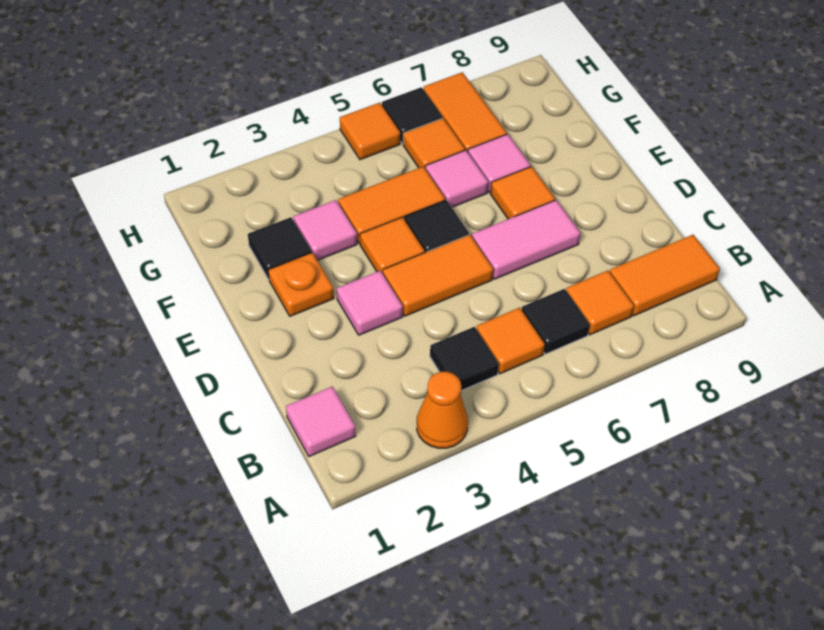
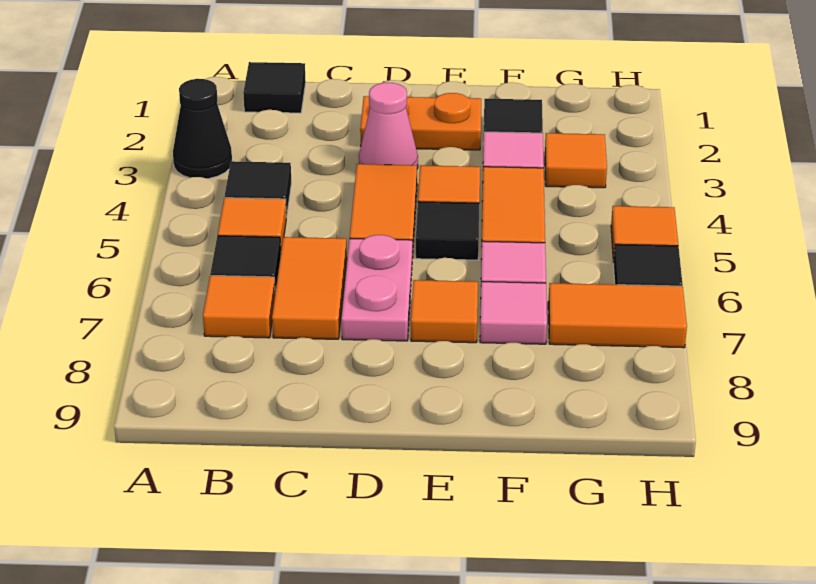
orange cone A3 level 1 -> black cone A3 level 1
pink tile B1 level 1 -> black tile B1 level 1
orange tile B8:B9 level 1 -> orange tile C6:C7 level 1
pink tile D3 level 1 -> pink cone D3 level 1
pink tile D6:D7 level 1 -> pink plate D6:D7 level 1
orange plate E2 level 1 -> orange plate D2:E2 level 1
orange tile G6 level 1 -> orange tile G3 level 1

